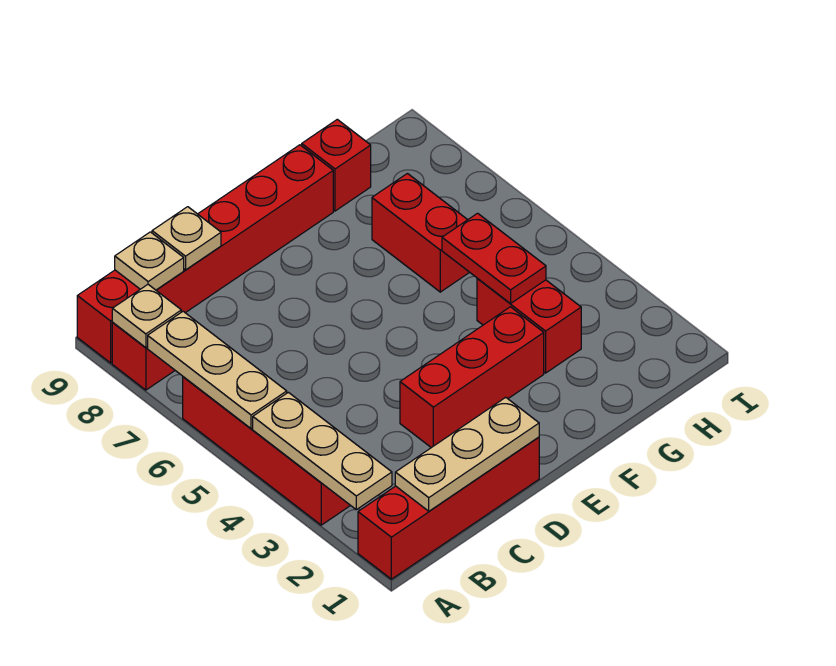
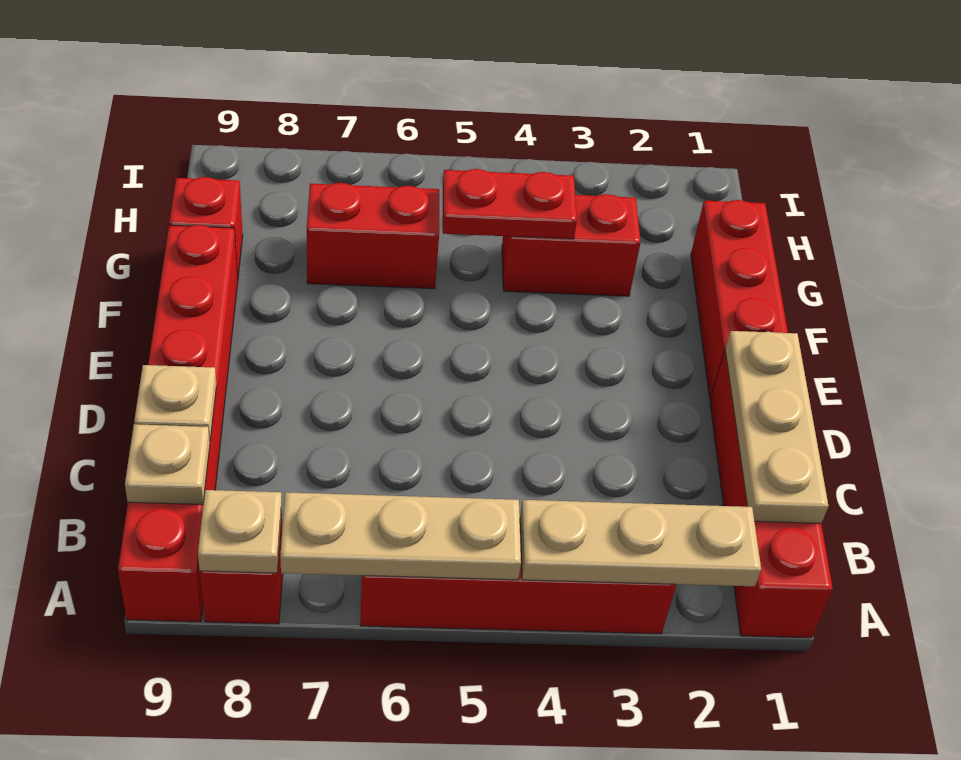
red brick D3:F3 level 1 -> red brick E1:G1 level 1

